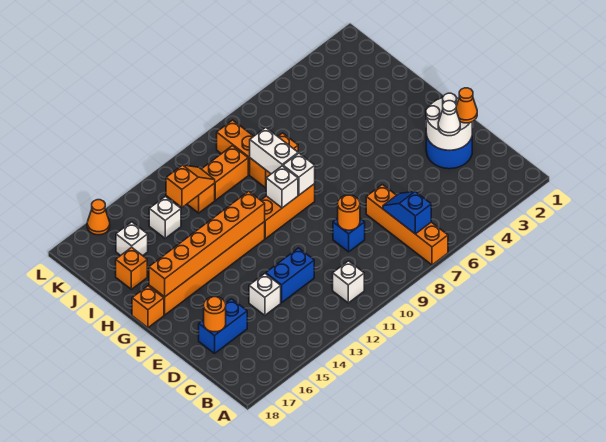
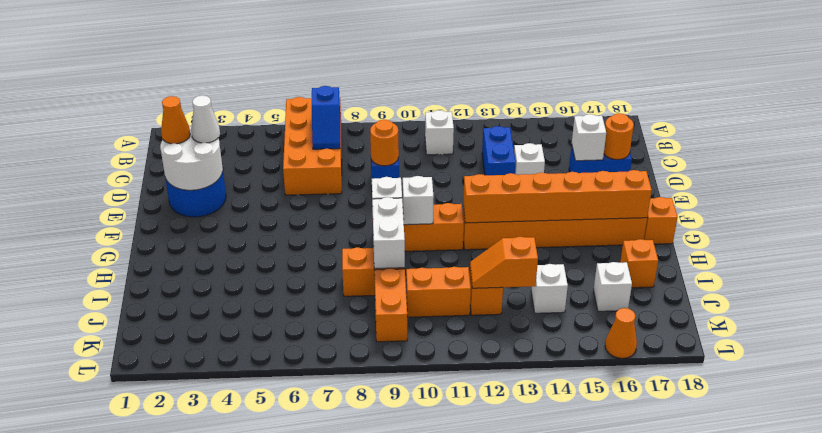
orange brick A7:D7 level 1 -> orange brick A6:D7 level 1
blue brick D12:D13 level 1 -> blue brick C13:D13 level 1
none -> white brick D16 level 2

